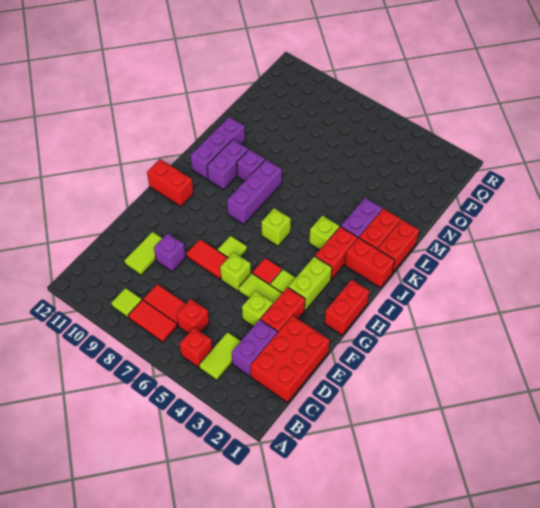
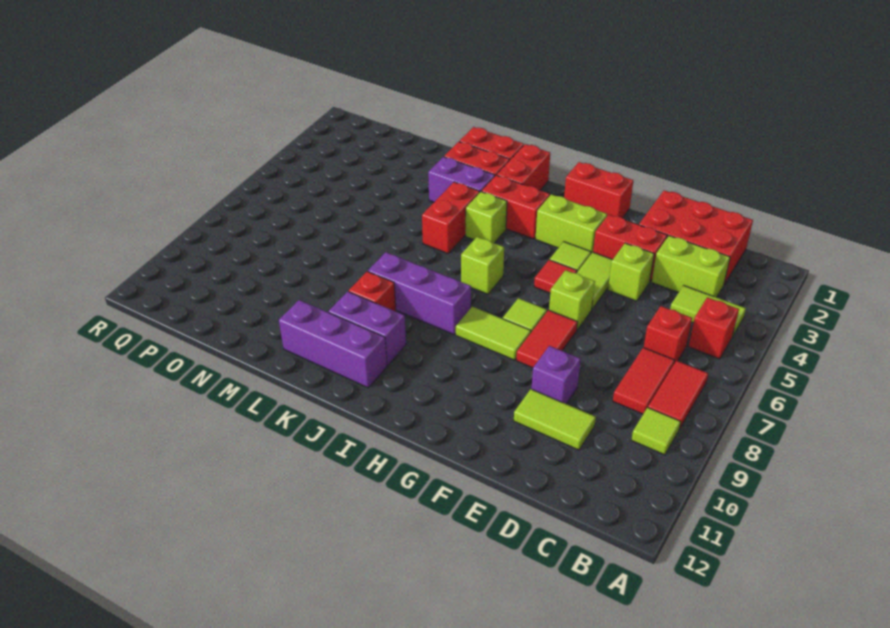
purple brick C3:D3 level 1 -> lime brick C3:D3 level 1
none -> lime tile G8:H8 level 1
red brick H11:H12 level 1 -> red brick K4:K5 level 1
purple brick K9 level 1 -> red brick K9 level 1

